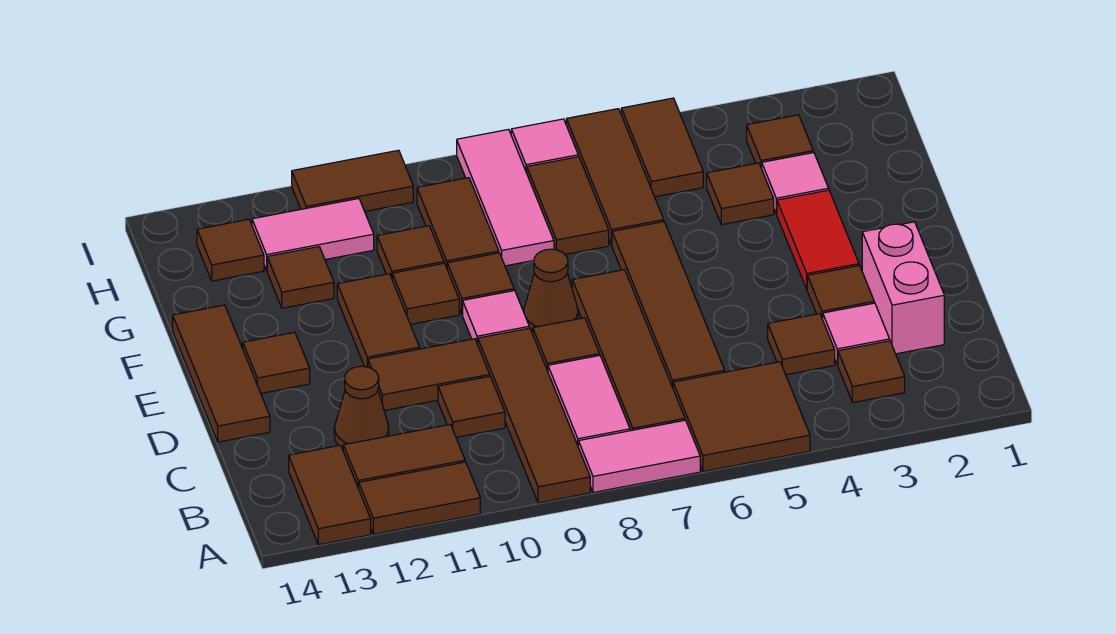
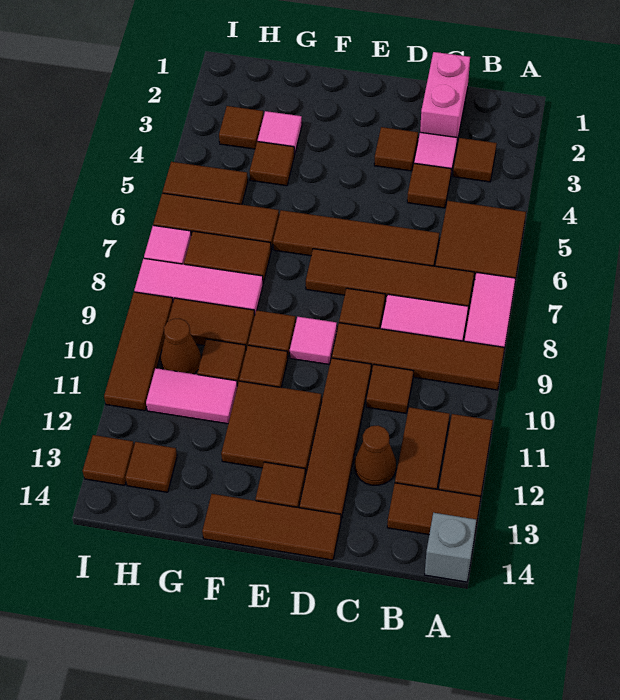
none -> grey brick A14 level 1
pink brick C2:D2 level 1 -> pink brick C1:C2 level 1
brown tile D10:D11 level 1 -> brown tile D10:D13 level 1
red tile E3:F3 level 1 -> none
brown cone E8 level 1 -> brown cone H10 level 1
brown tile E11:F11 level 1 -> brown tile E11:F12 level 1
brown tile G12 level 1 -> brown tile I13 level 1
pink tile H11:H12 level 1 -> pink tile G11:H11 level 1
brown tile I10:I11 level 1 -> brown tile I9:I11 level 1

